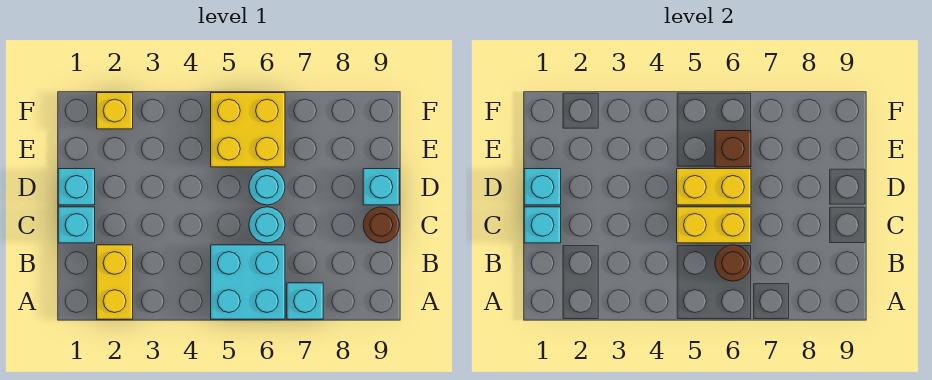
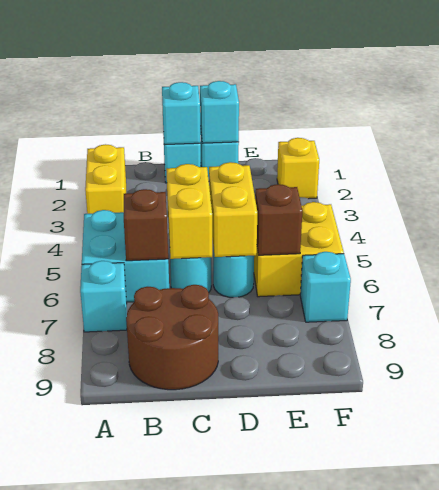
yellow brick A2:B2 level 1 -> yellow brick A2:A3 level 1
brown round brick B6 level 2 -> brown brick B6 level 2
brown round brick C9 level 1 -> brown round brick B8:C9 level 1
cyan brick D9 level 1 -> cyan brick F7 level 1

